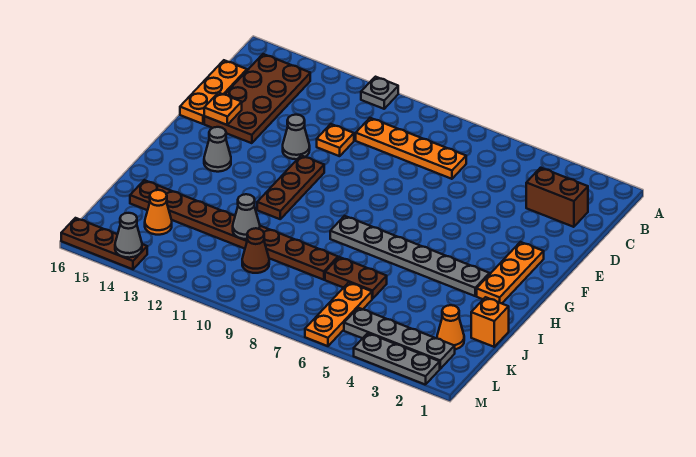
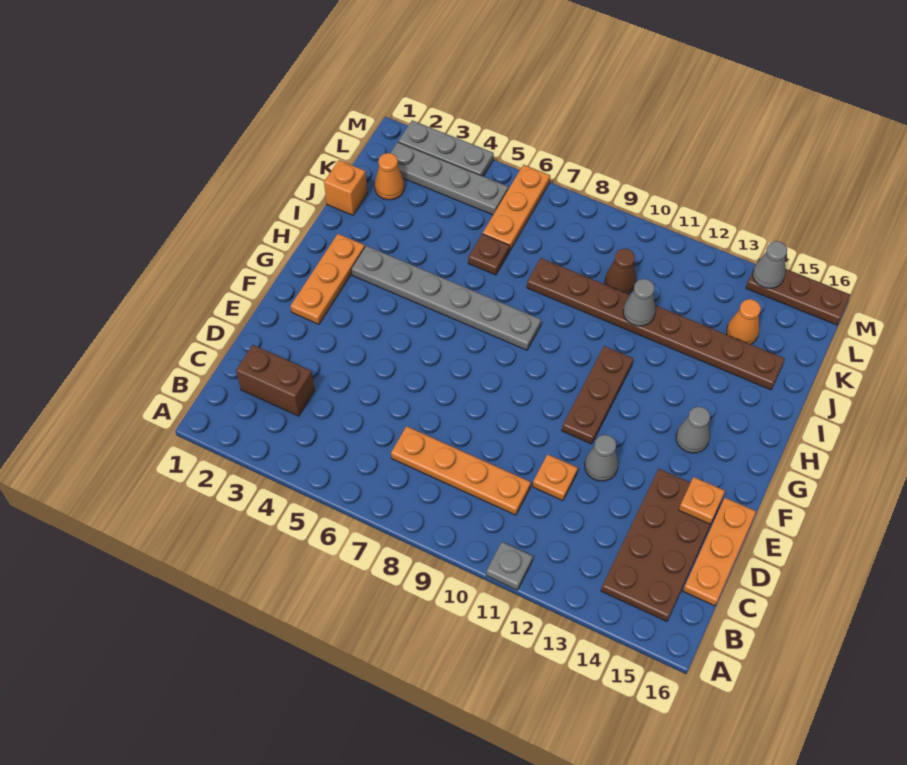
brown plate J6:J7 level 1 -> brown plate J6 level 1

